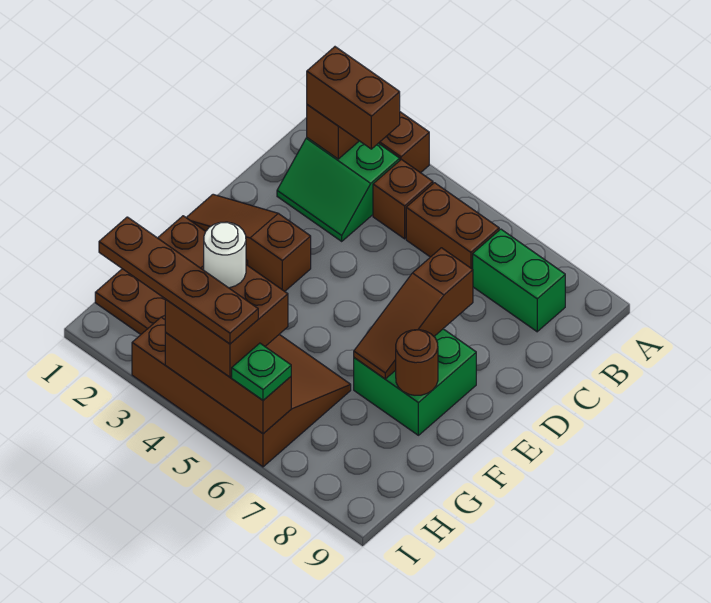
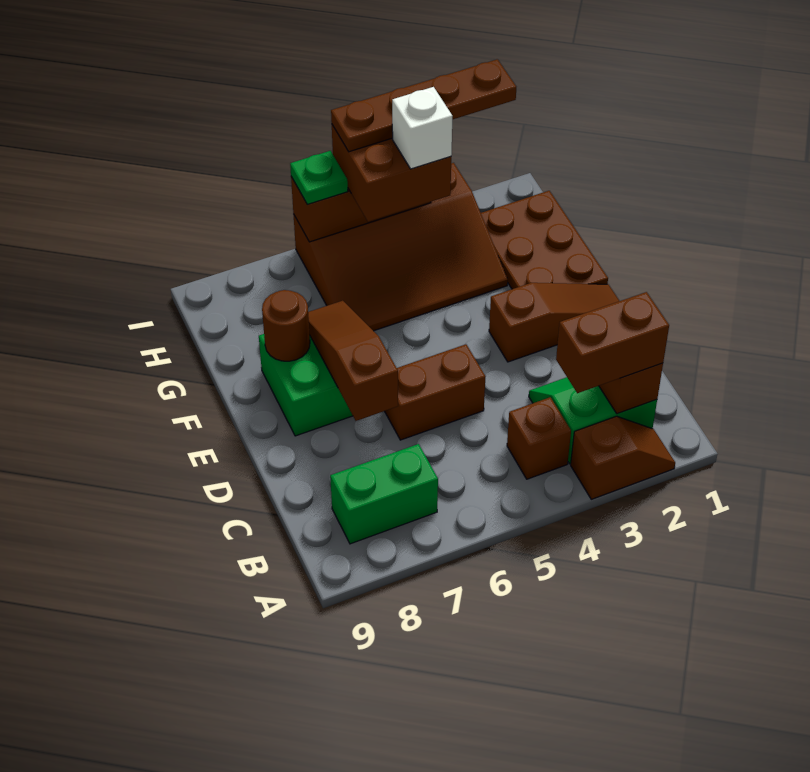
brown brick B5:B6 level 1 -> brown brick D5:D6 level 1
white round brick H4 level 4 -> white brick H4 level 4

